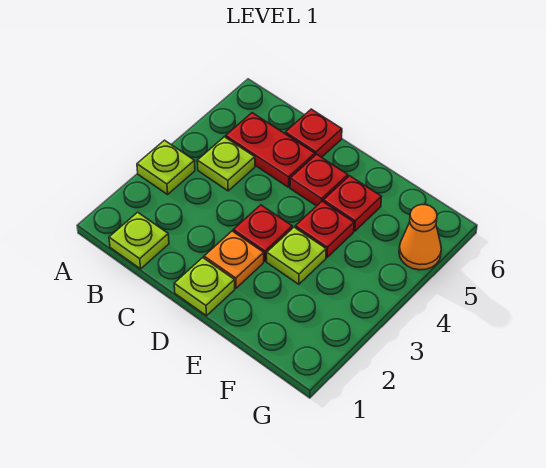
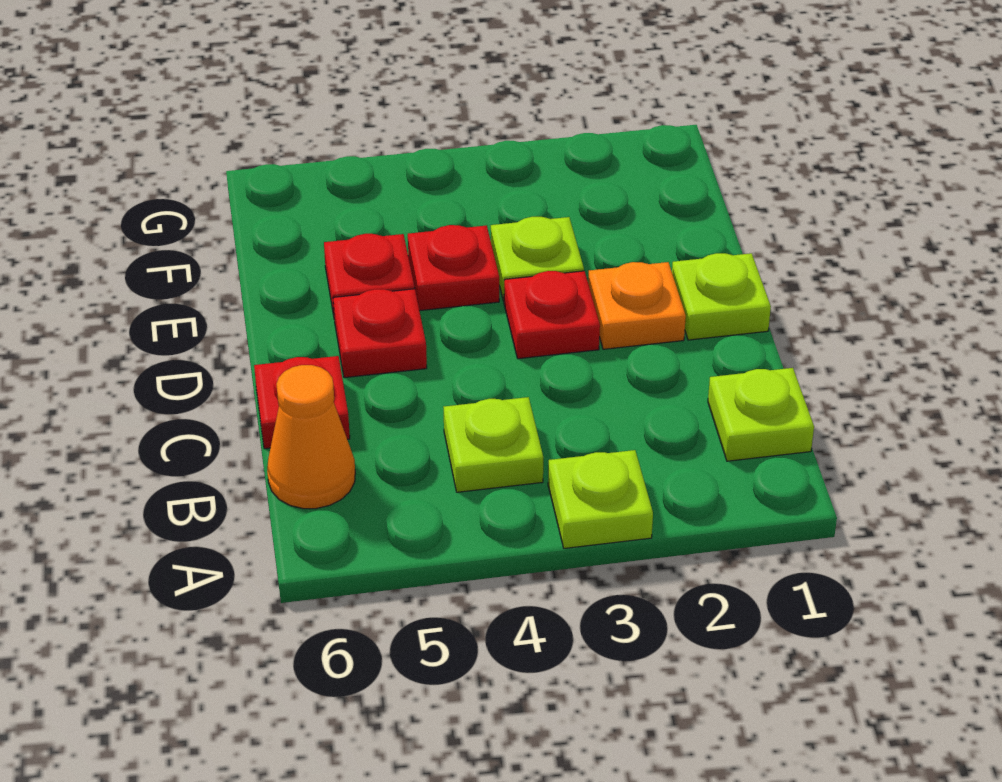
red plate B5:C5 level 1 -> none
orange cone G5 level 1 -> orange cone B6 level 1

